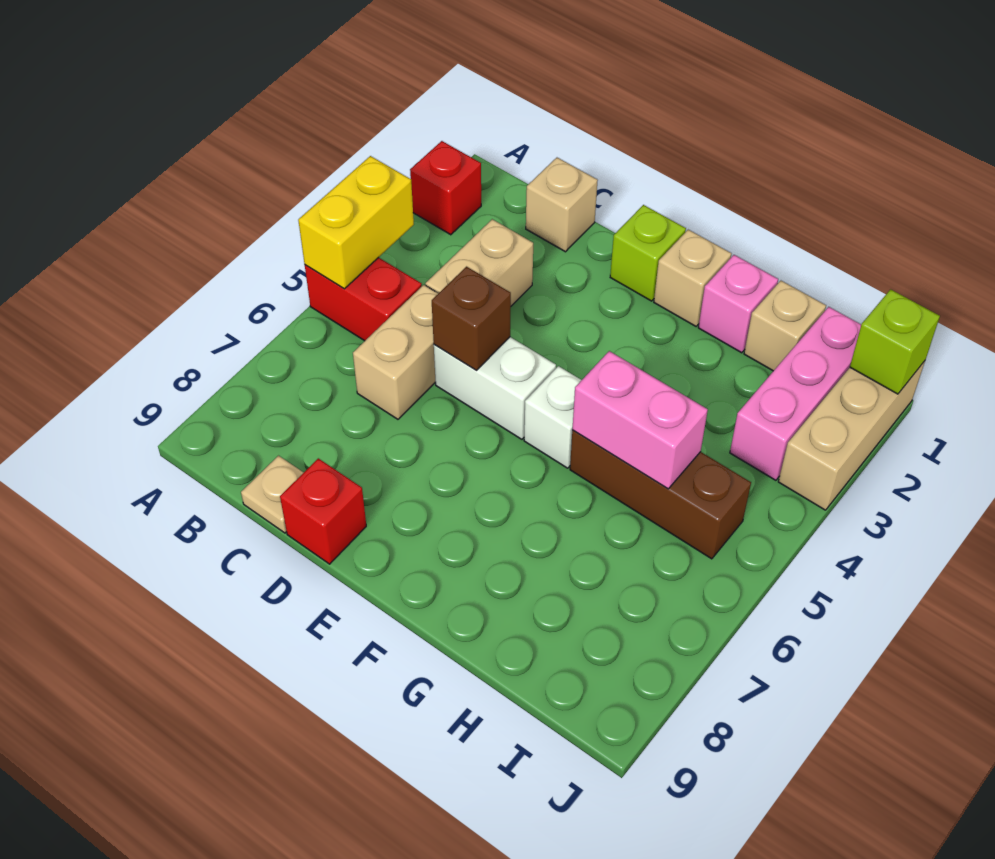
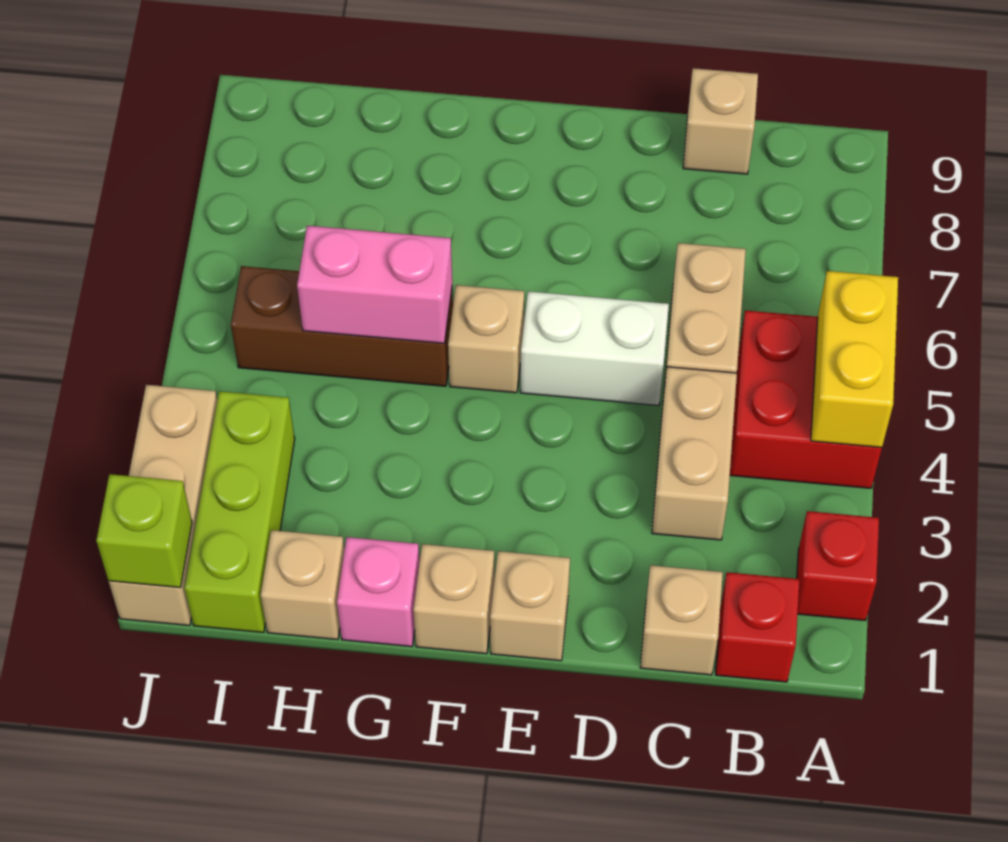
red brick A5:B5 level 1 -> red brick A4:B5 level 1
tan plate C9 level 1 -> tan brick C9 level 1
brown brick D5 level 2 -> none
red brick D9 level 1 -> red brick B1 level 1
lime brick E1 level 1 -> tan brick E1 level 1
white brick F5 level 1 -> tan brick F5 level 1
pink brick I1:I3 level 1 -> lime brick I1:I3 level 1

